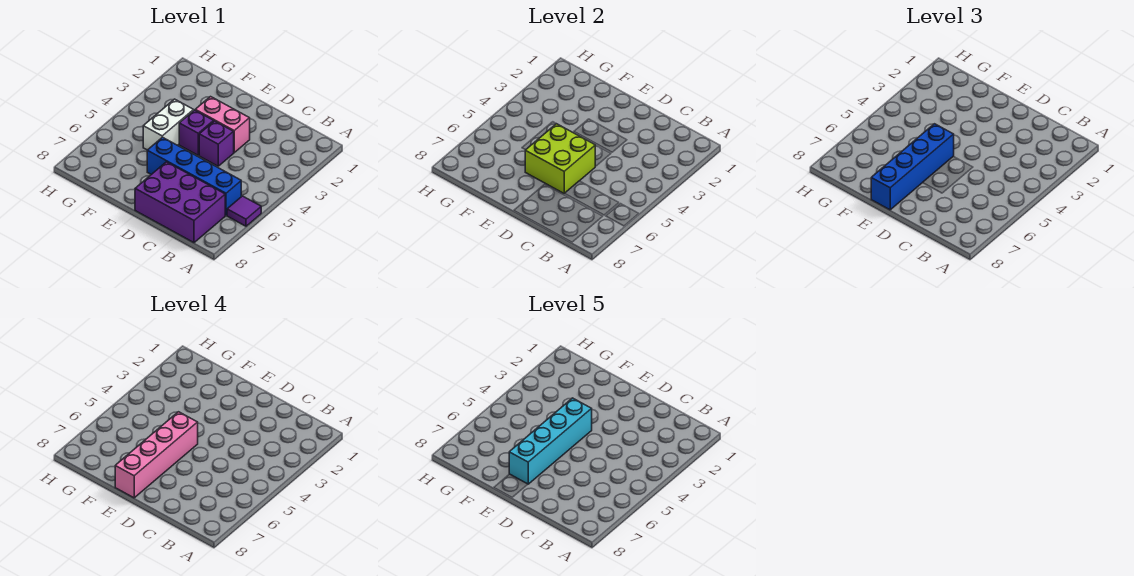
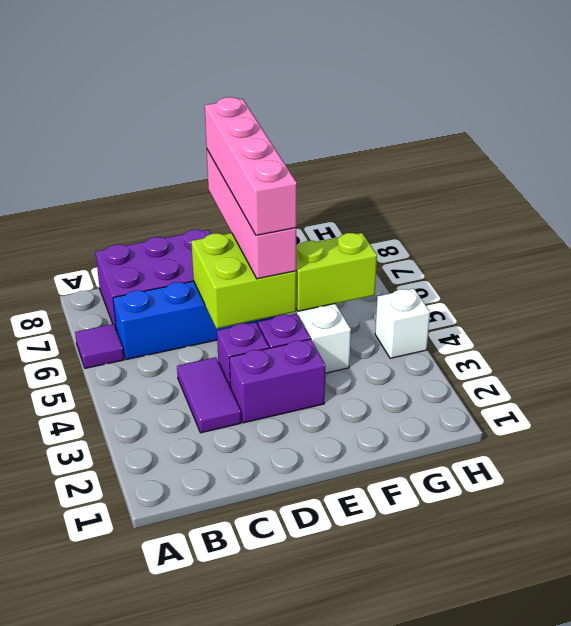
none -> purple tile C3:C4 level 1
pink brick D3:E3 level 1 -> purple brick D3:E3 level 1
cyan brick E4:E7 level 5 -> none
blue brick E5:E8 level 3 -> pink brick E5:E8 level 3
none -> lime brick F5:G5 level 2
none -> white brick H4 level 1

